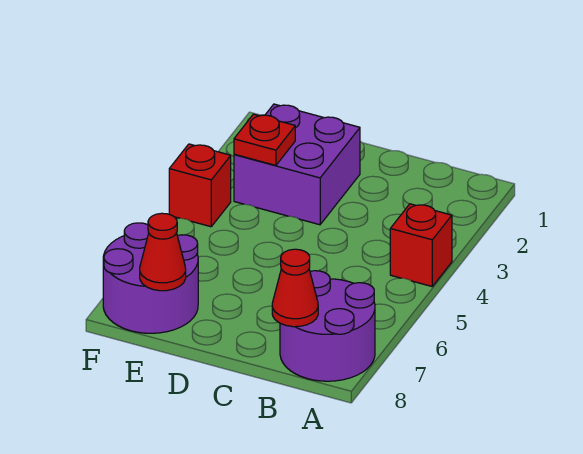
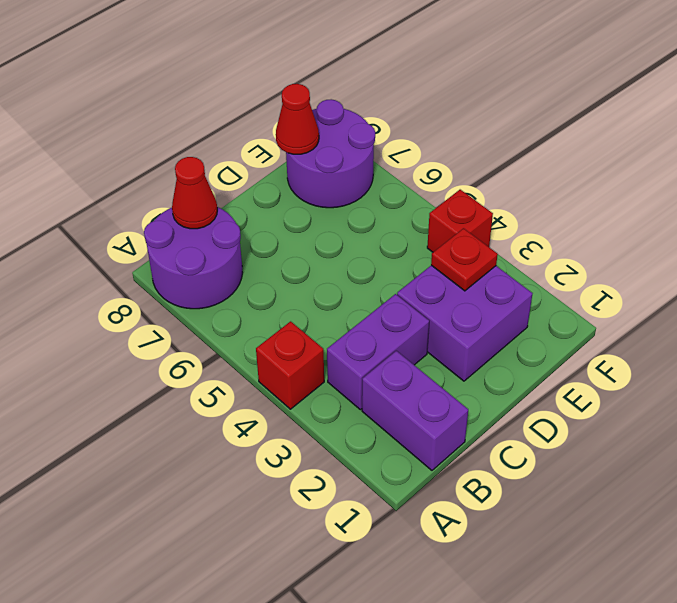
none -> purple brick B1:B2 level 1
none -> purple brick B3:C3 level 1

